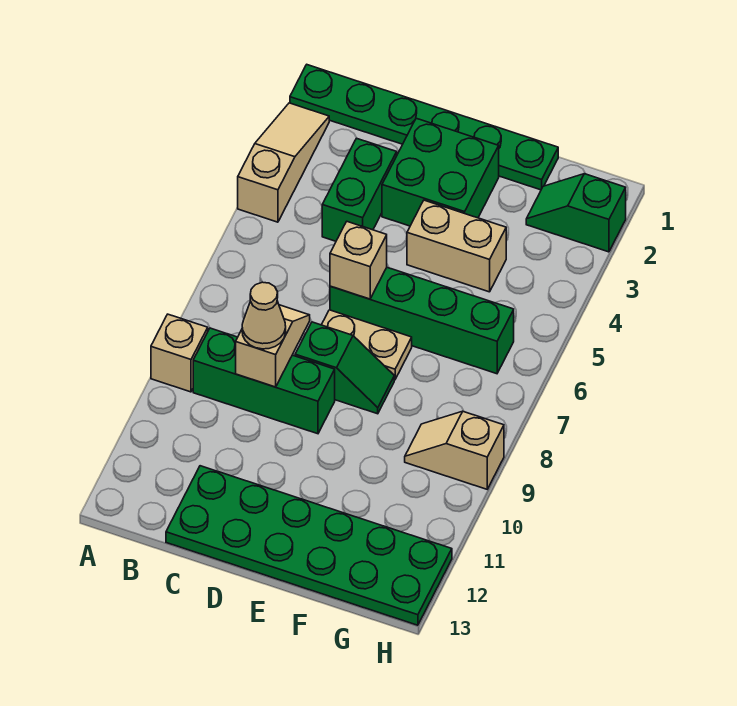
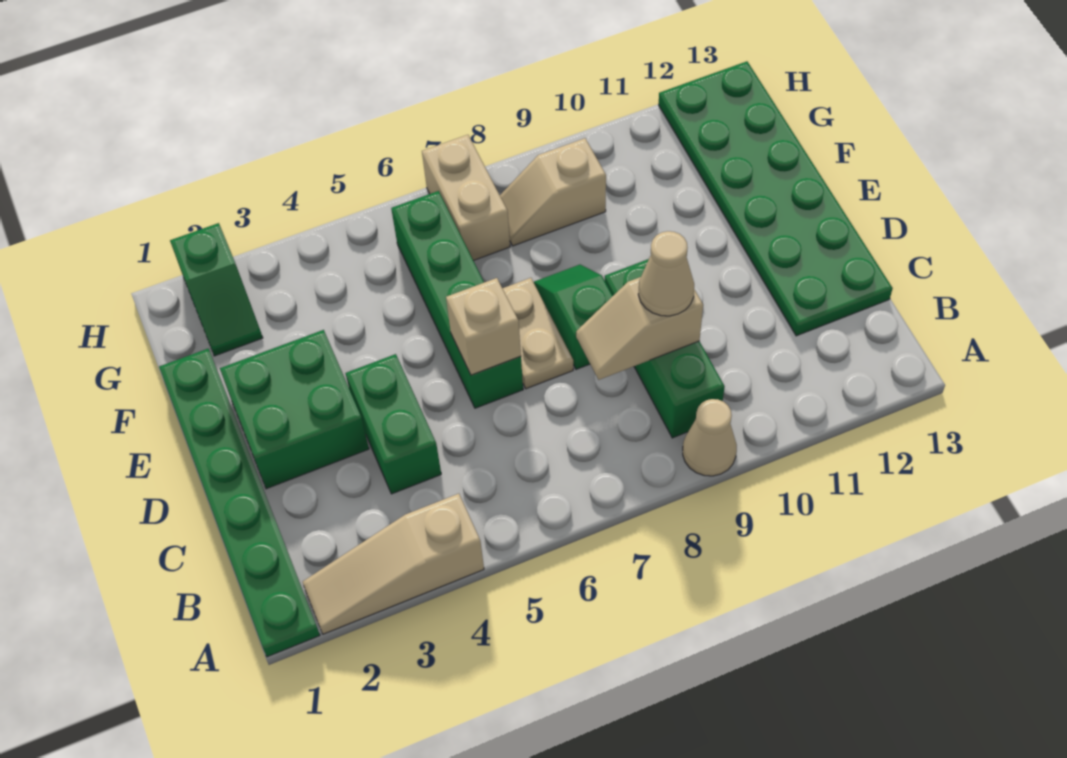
tan brick A9 level 1 -> tan cone A9 level 1
green brick C3:C4 level 1 -> green brick C4:D4 level 1
tan brick E4:F4 level 1 -> tan brick G7:H7 level 1
tan slope G9:H9 level 1 top H -> tan slope G8:G9 level 1 top 9

